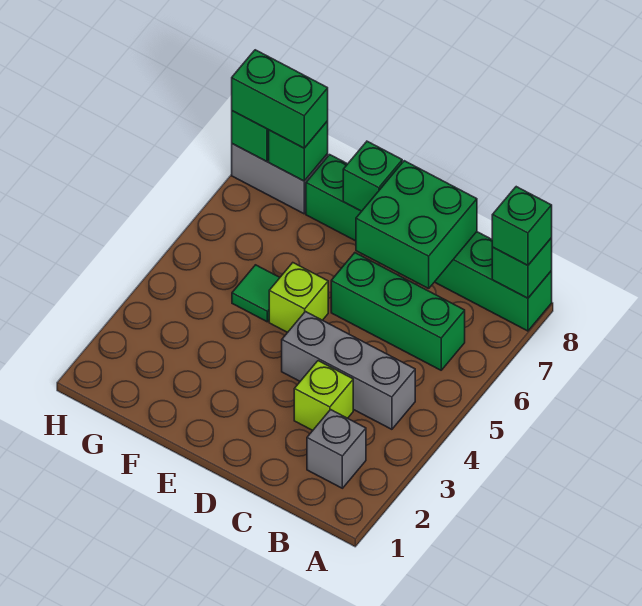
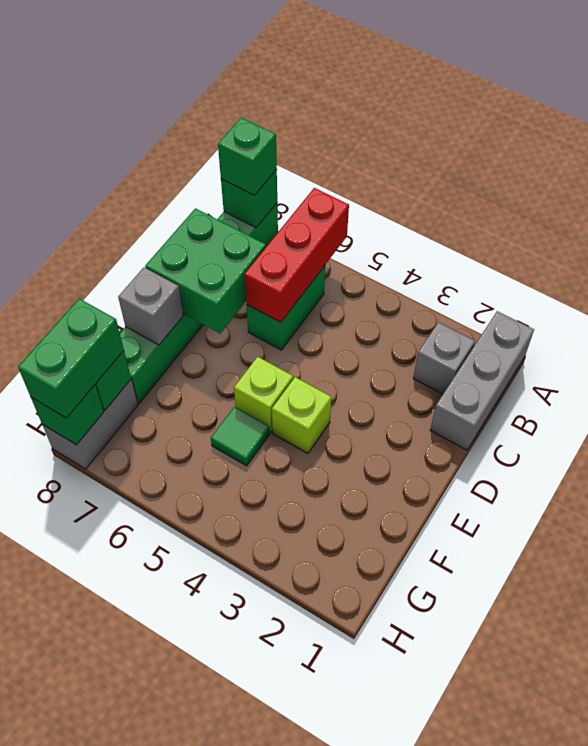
none -> red brick A6:C6 level 2
grey brick B4:D4 level 1 -> grey brick A1:C1 level 1
green brick B6:D6 level 1 -> green brick B6:C6 level 1
lime brick C3 level 1 -> lime brick E4 level 1
green brick E8 level 2 -> grey brick E8 level 2

